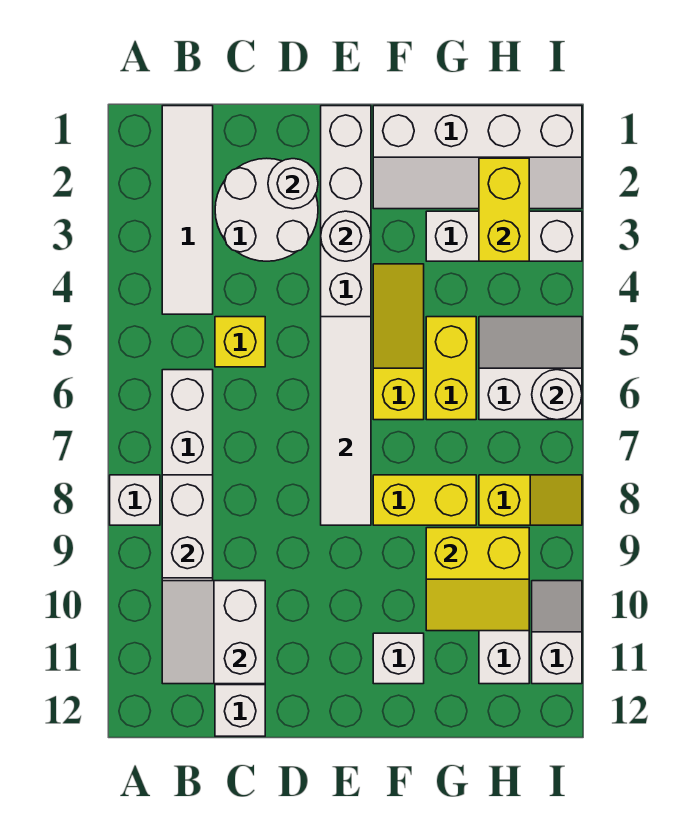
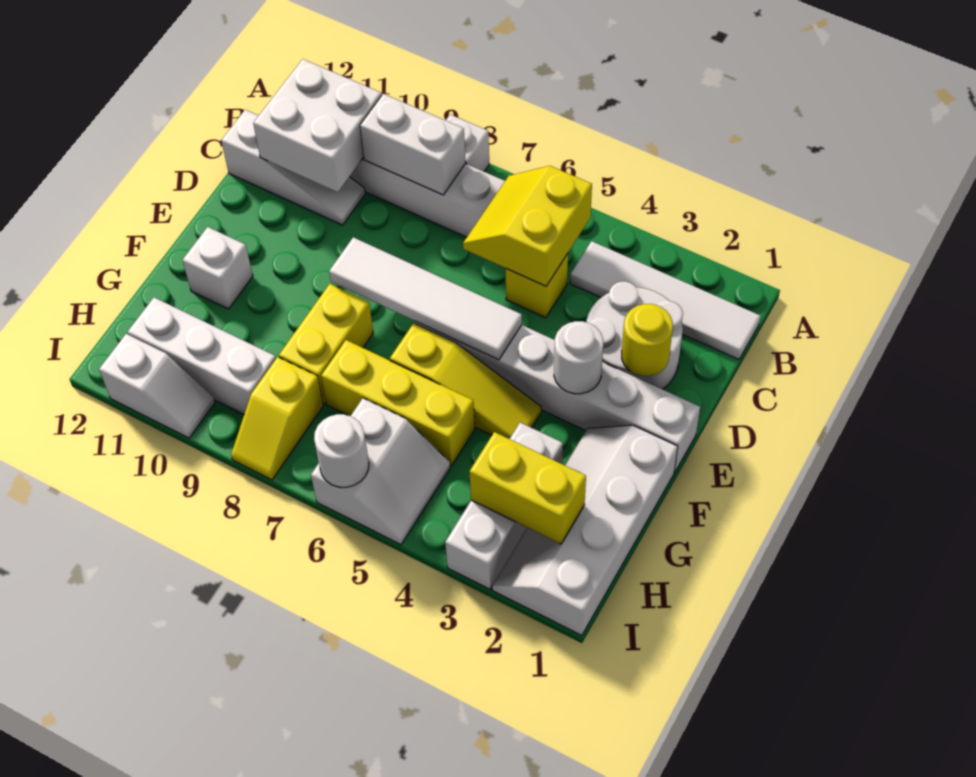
white slope B10:C11 level 2 top C -> white brick B10:C11 level 2
white round brick D2 level 2 -> yellow round brick D2 level 2
yellow brick G5:G6 level 1 -> yellow brick G5:G7 level 1
yellow slope G9:H10 level 2 top 9 -> yellow slope B5:C6 level 2 top 5

